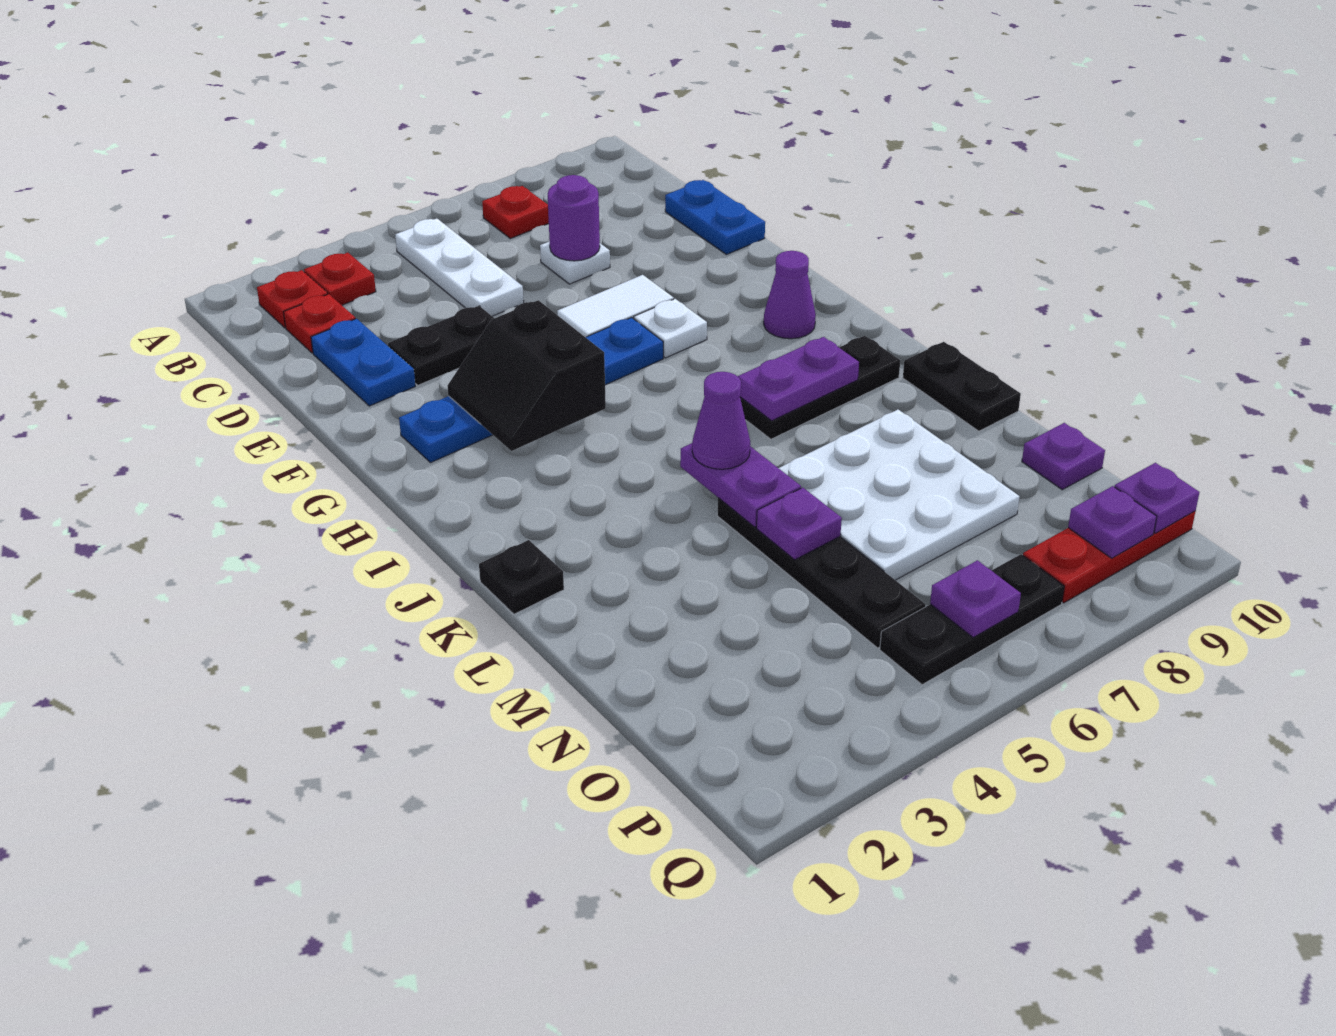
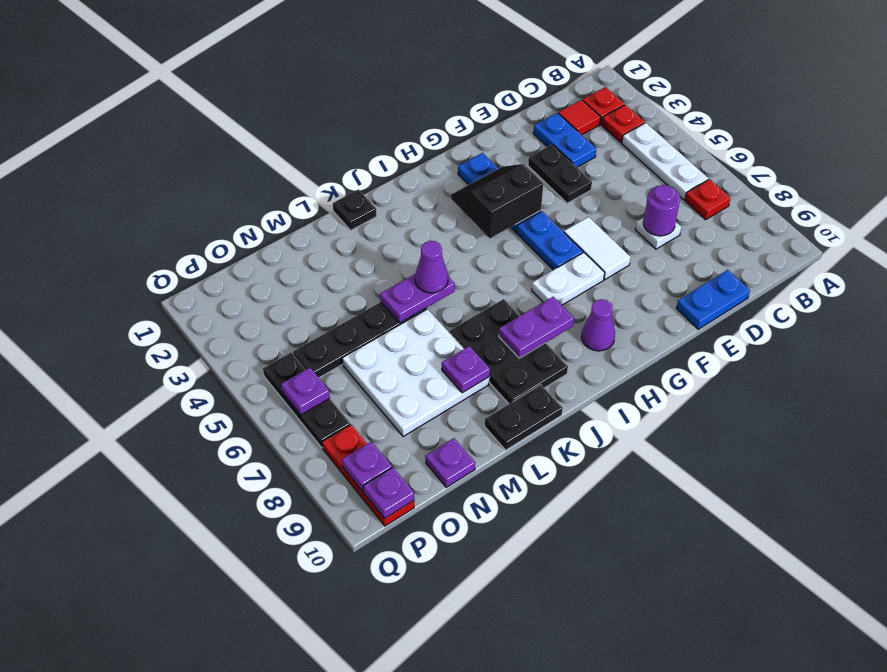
white plate B5:D5 level 1 -> white plate B4:B6 level 1
red plate C2 level 1 -> red tile C2 level 1
blue plate D2:E2 level 1 -> blue plate D2:D3 level 1
white plate G7 level 1 -> white plate G7:H7 level 1
black plate J7:J9 level 1 -> black plate J7:K9 level 1
purple plate J7:J8 level 2 -> purple plate I8:J8 level 2
purple plate M5 level 2 -> purple plate L8 level 2

